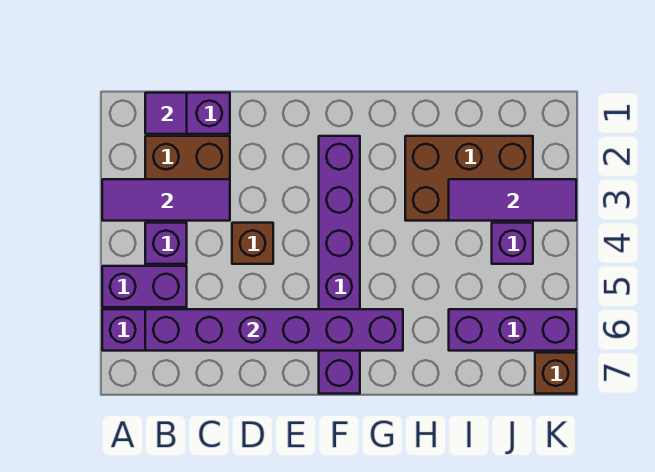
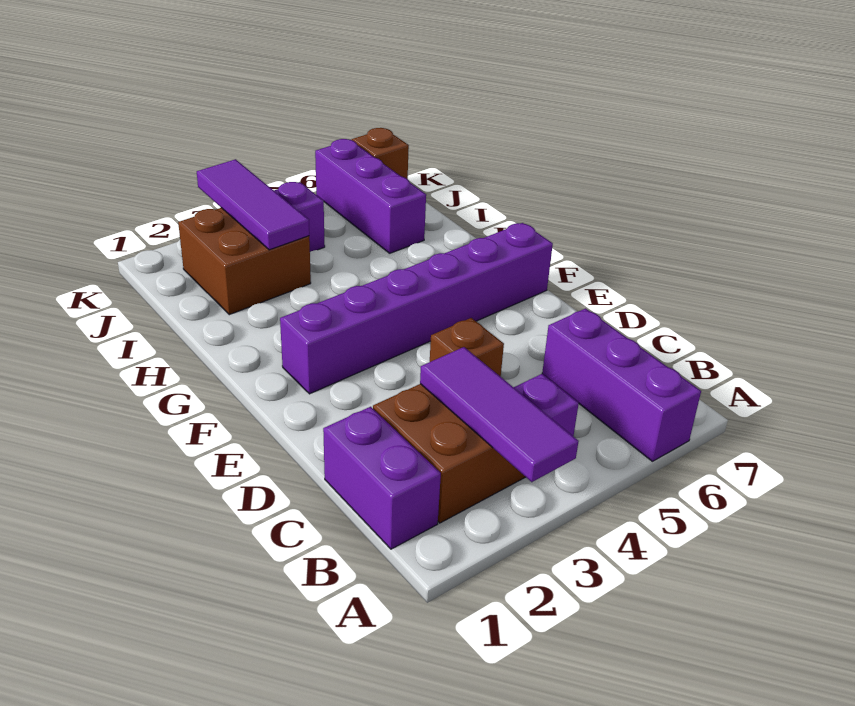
purple brick A5:B5 level 1 -> none
purple tile B1 level 2 -> none
purple brick B6:G6 level 2 -> none
brown brick H2:J3 level 1 -> brown brick I2:J3 level 1

